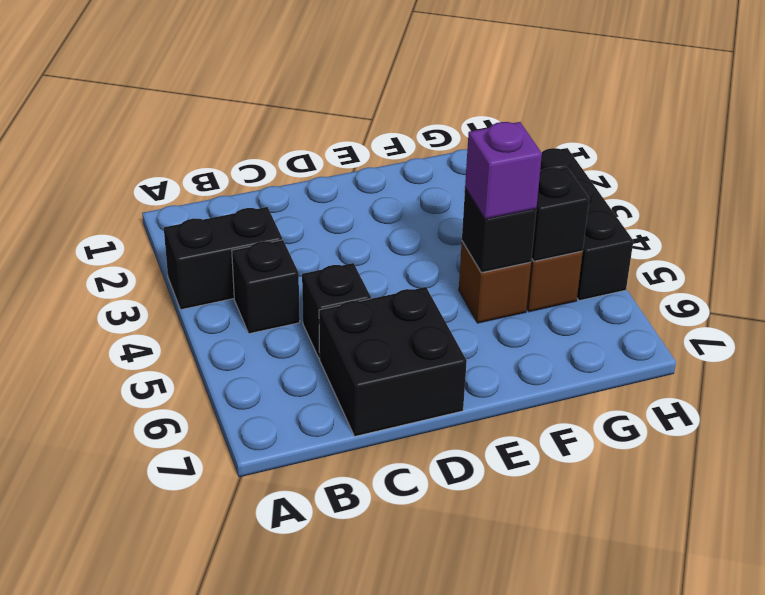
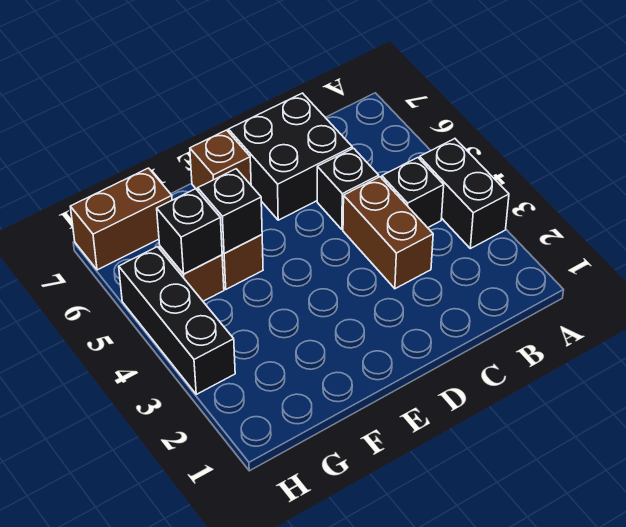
black brick A3:B3 level 1 -> black brick A3:A4 level 1
none -> brown brick C3:C4 level 1
none -> brown brick E7 level 1
purple brick F5 level 3 -> none
none -> brown brick G7:H7 level 1

